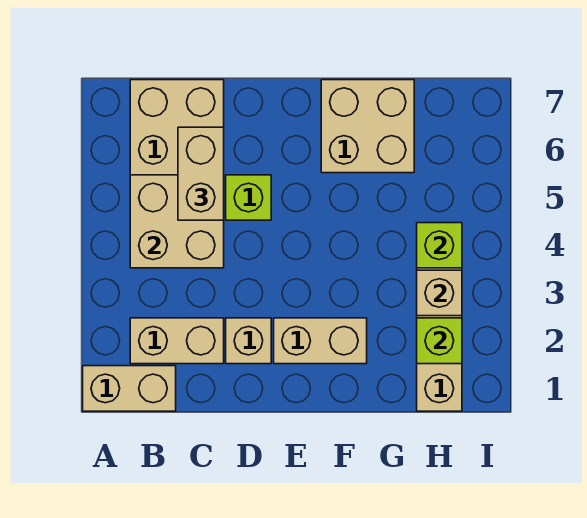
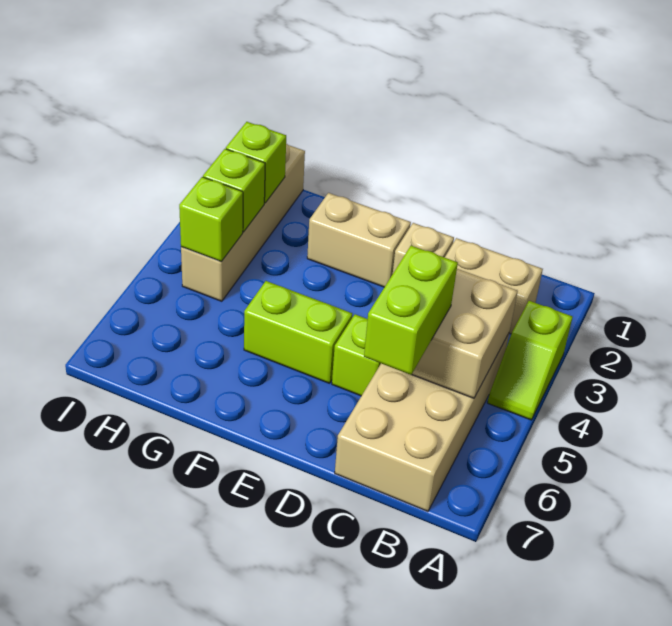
tan brick A1:B1 level 1 -> none
none -> lime slope A3:A4 level 1 top 3
tan brick C5:C6 level 3 -> lime brick C5:C6 level 3
none -> lime brick E5:F5 level 1
tan brick F6:G7 level 1 -> none
tan brick H3 level 2 -> lime brick H3 level 2

